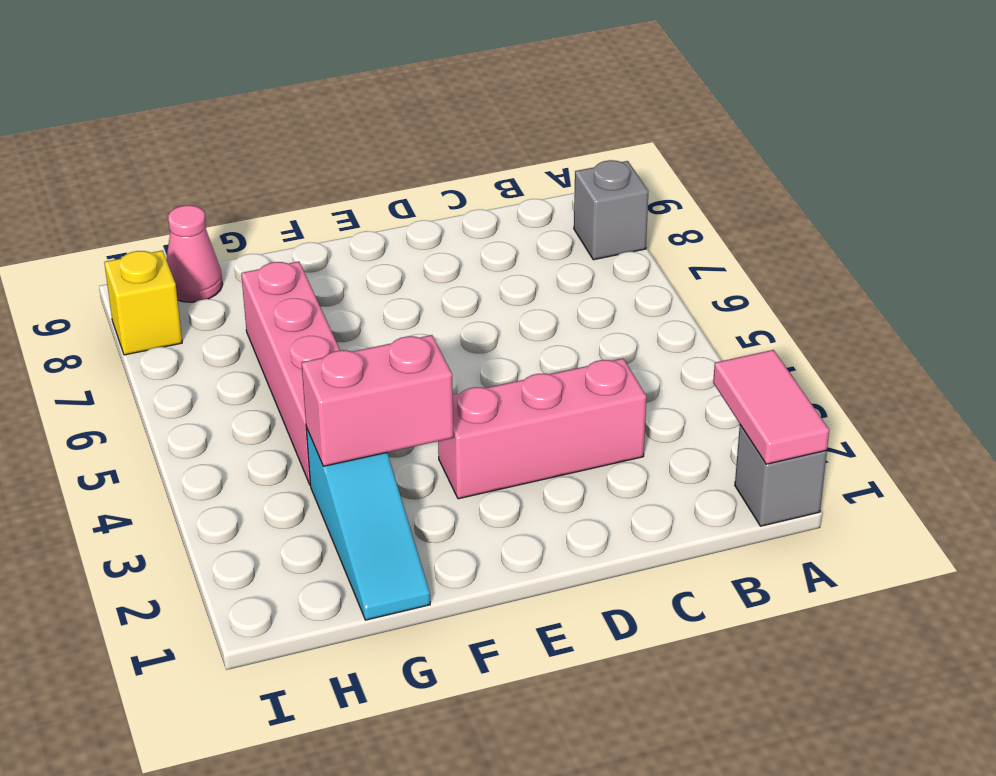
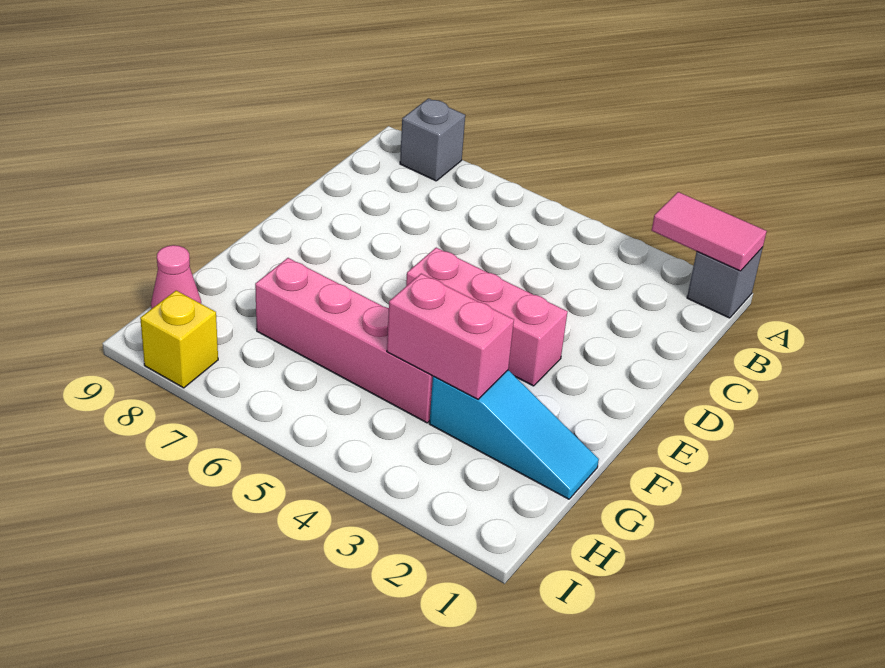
pink brick C3:E3 level 1 -> pink brick E3:E5 level 1
pink brick F3:G3 level 2 -> pink brick G3:G4 level 2

